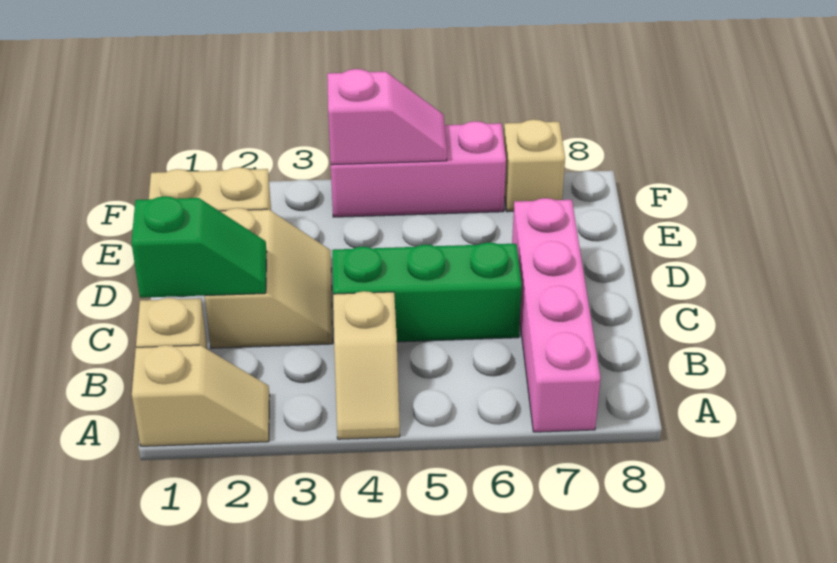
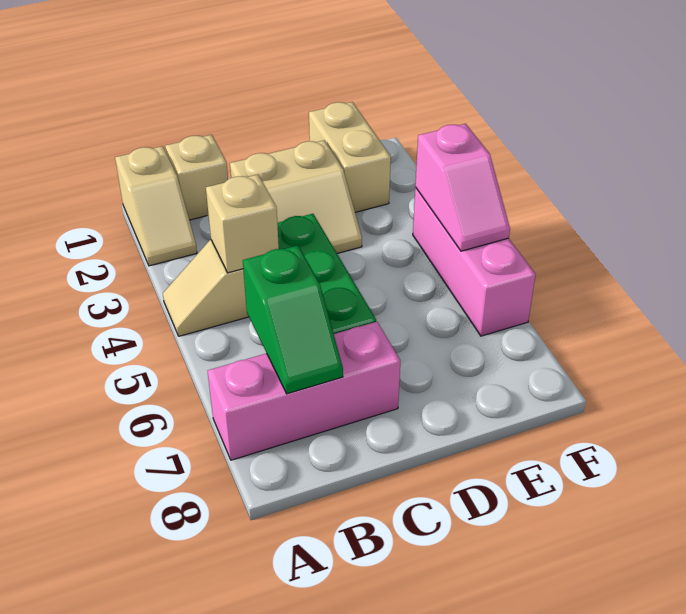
pink brick A7:D7 level 1 -> pink brick A7:C7 level 1
green slope C1:C2 level 2 top 1 -> green slope B6:B7 level 2 top 6
tan brick F7 level 1 -> tan brick B4 level 2

